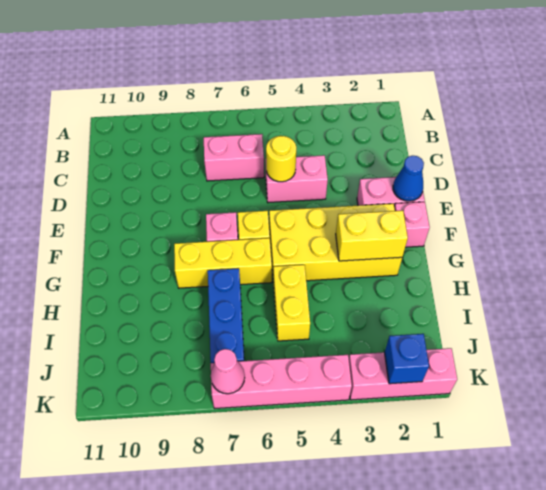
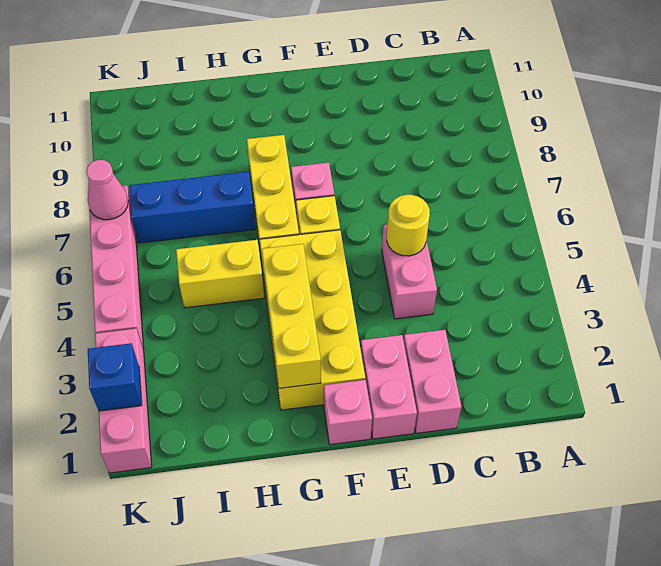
pink brick C6:C7 level 1 -> pink brick D1:D2 level 1
blue cone E1 level 2 -> none
yellow brick G2:G3 level 2 -> yellow brick G2:G4 level 2

